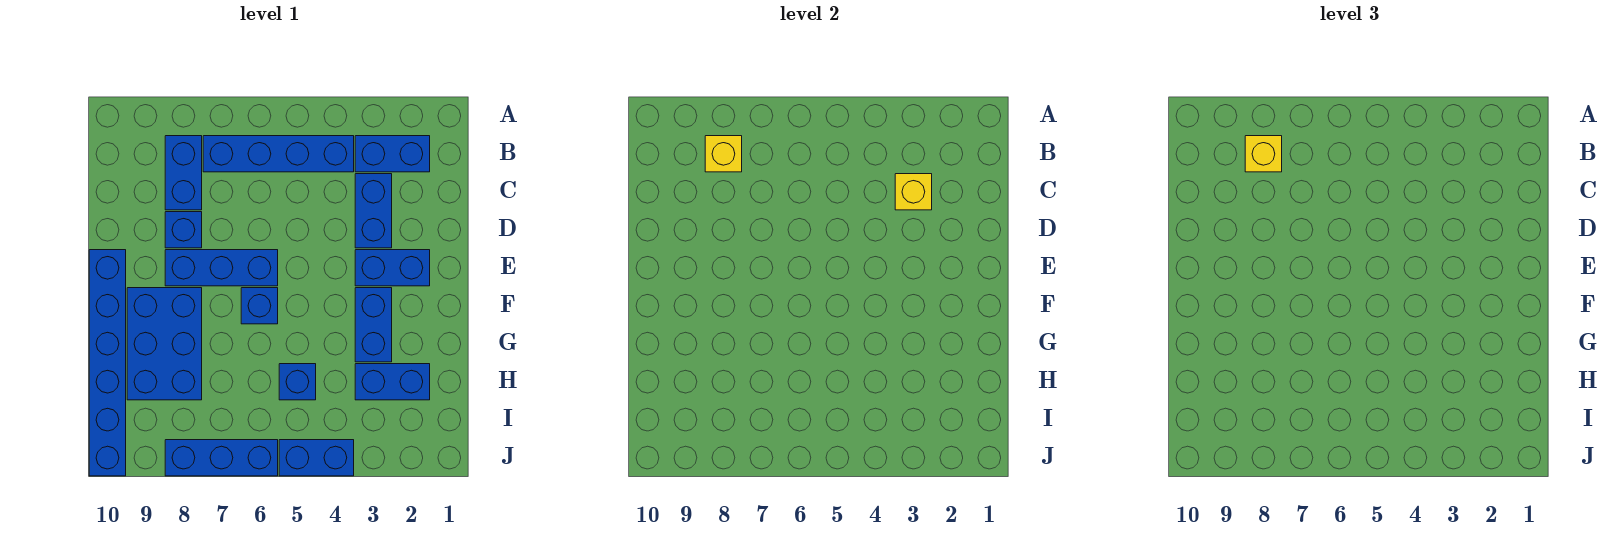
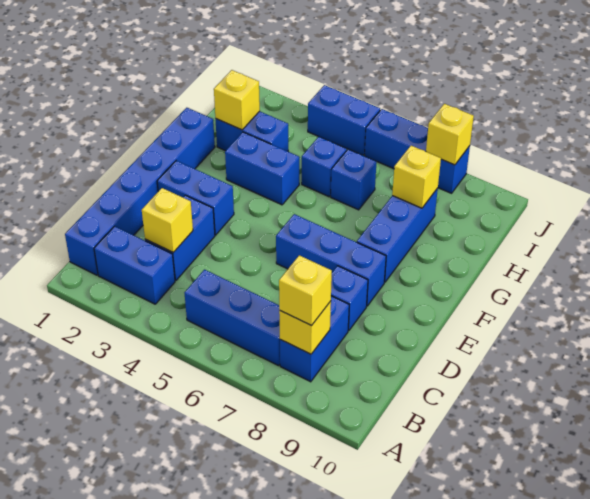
blue brick B4:B7 level 1 -> blue brick B5:B7 level 1
blue brick E10:J10 level 1 -> blue brick B1:G1 level 1
blue brick F3:G3 level 1 -> blue brick G3:G4 level 1
blue brick F6 level 1 -> blue brick H6 level 1
blue brick F8:H9 level 1 -> blue brick F8:H8 level 1
none -> yellow brick H2 level 2
none -> yellow brick H8 level 2
none -> yellow brick J8 level 2

